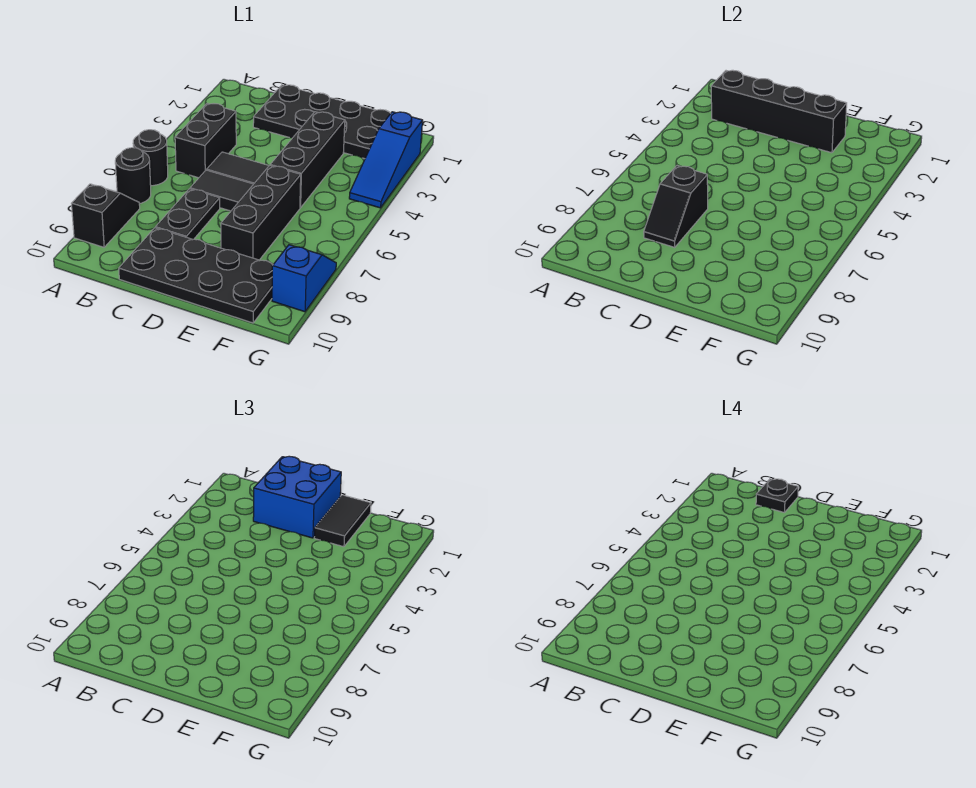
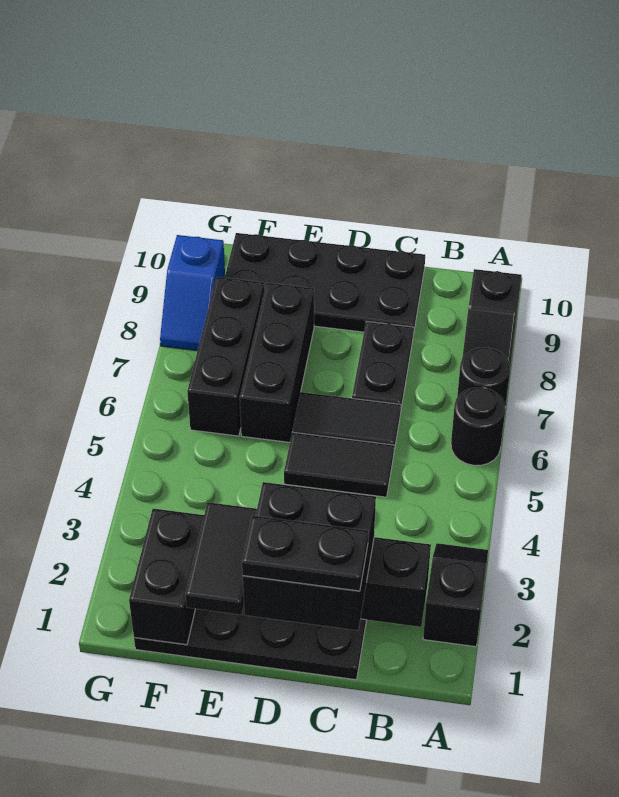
black brick B4:B5 level 1 -> black brick F1:F2 level 2
blue brick C1:D2 level 3 -> black brick C1:D2 level 3
black plate C1 level 4 -> black plate C1:D1 level 4
black slope C7:C8 level 2 top 7 -> black slope A2:A3 level 1 top 2
black brick E3:E5 level 1 -> black brick F6:F8 level 1
blue slope G2:G4 level 1 top 2 -> none

